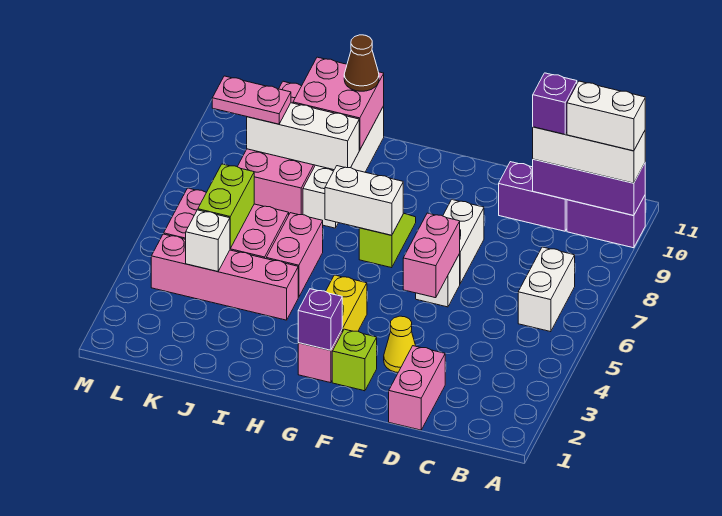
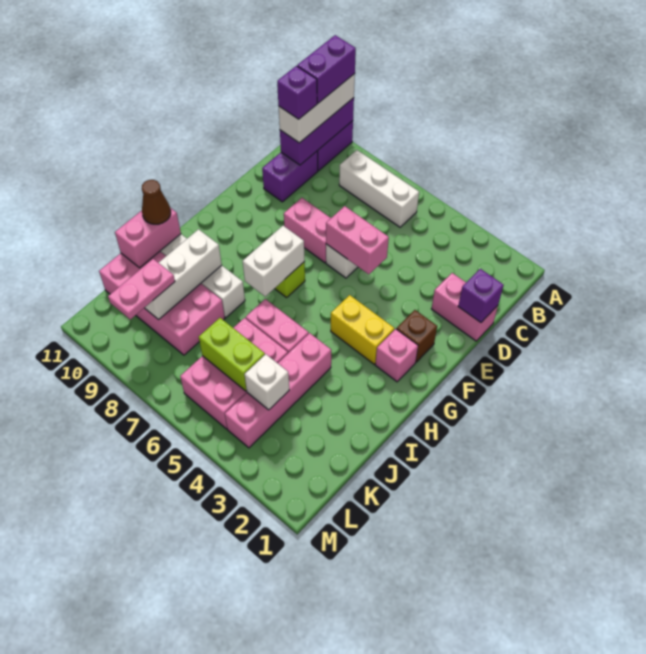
white brick A10:B10 level 4 -> purple brick A10:B10 level 4
white brick B6:B7 level 1 -> white brick B6:B8 level 1
yellow cone E3 level 1 -> none
white brick E7:E8 level 1 -> pink brick E7:E8 level 1
lime brick F2 level 1 -> brown brick F2 level 1
purple brick G2 level 2 -> purple brick D1 level 2
pink brick I10:J11 level 2 -> pink brick I11:J11 level 2

